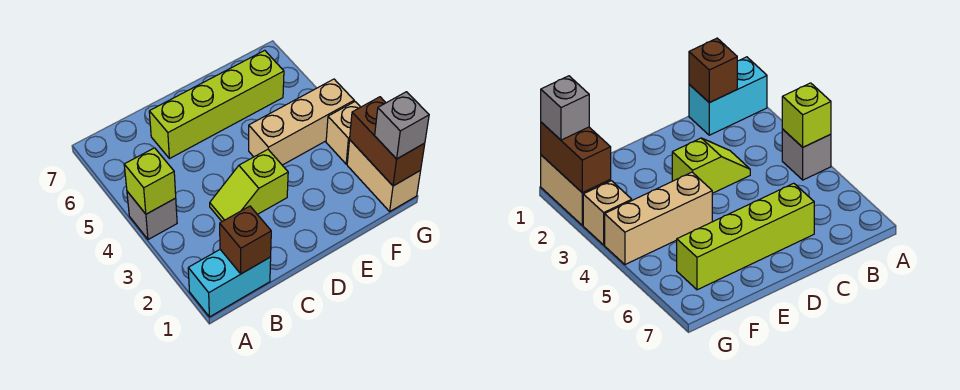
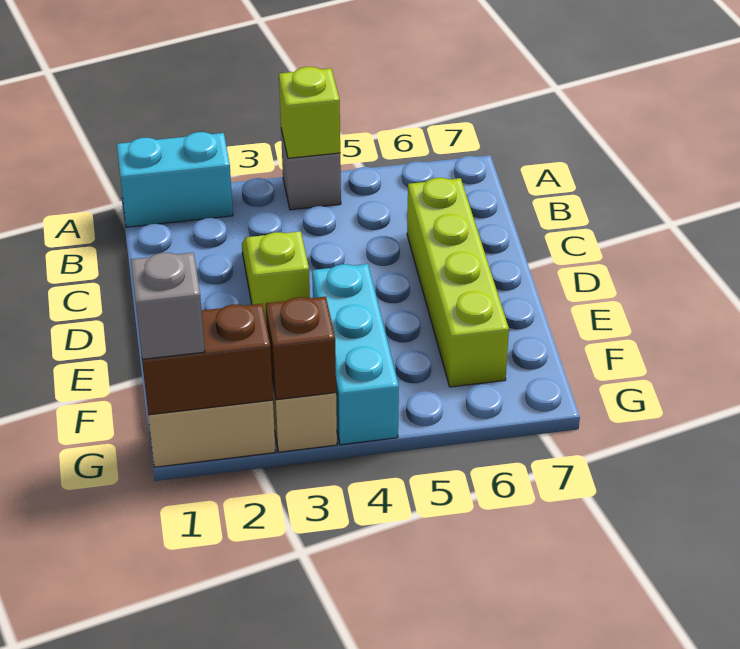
cyan brick A1:B1 level 1 -> cyan brick A1:A2 level 1
brown brick B1 level 2 -> brown brick G3 level 2
tan brick E4:G4 level 1 -> cyan brick E4:G4 level 1

